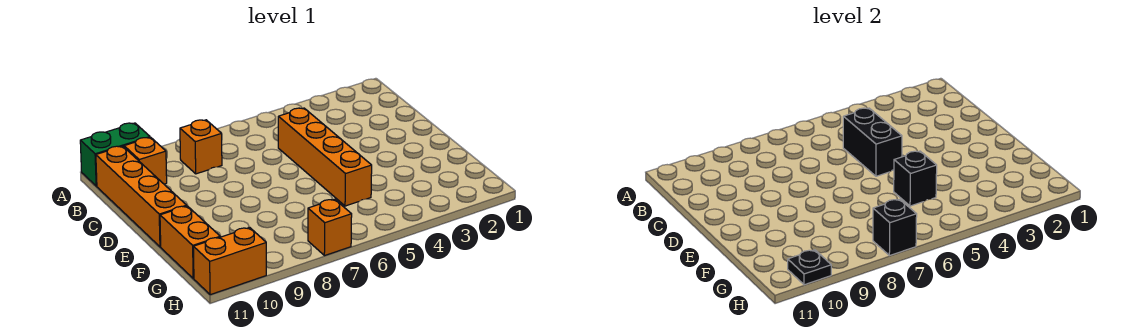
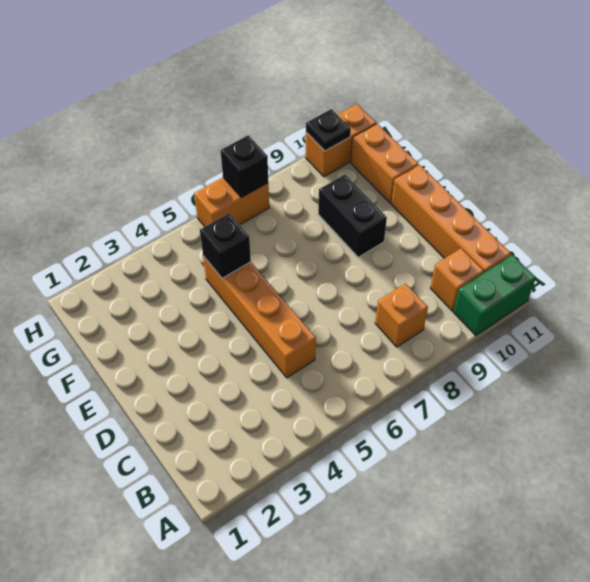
black brick C5:D5 level 2 -> black brick E9:F9 level 1
orange brick H7 level 1 -> orange brick H6:H7 level 1

